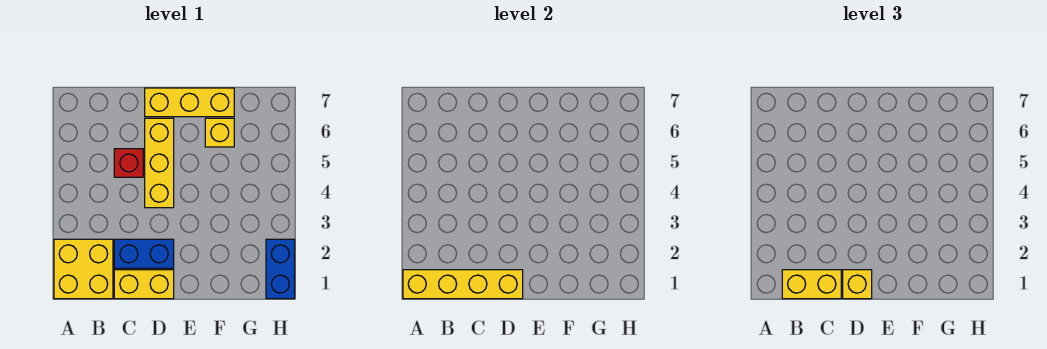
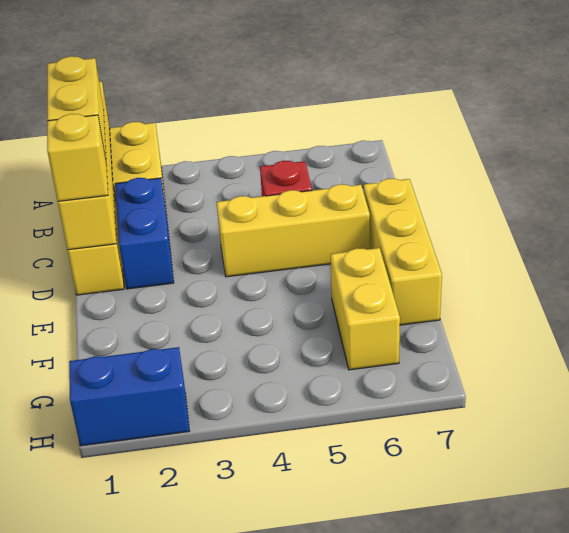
yellow brick F6 level 1 -> yellow brick F6:G6 level 1

